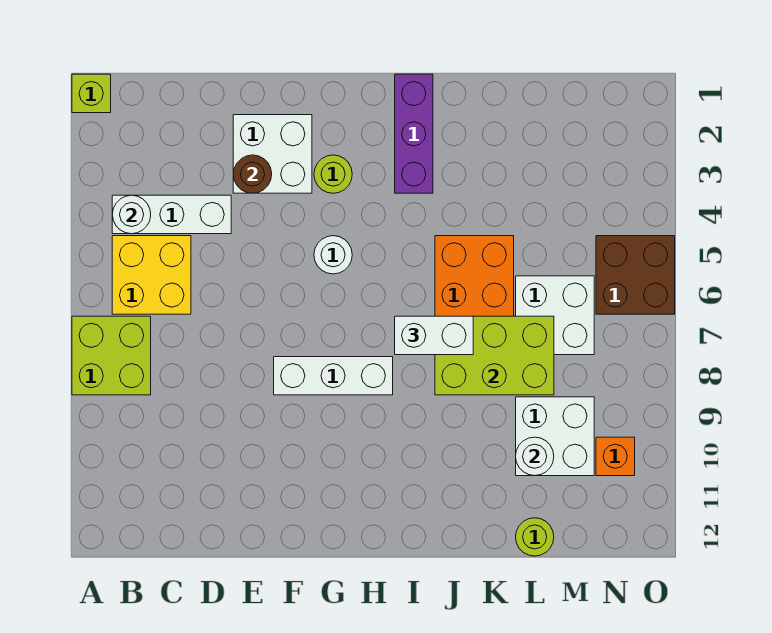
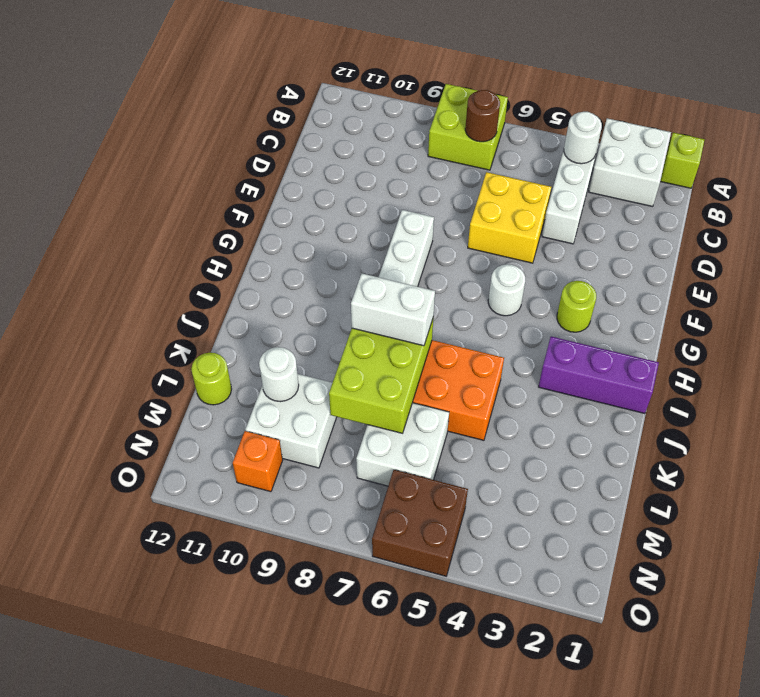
yellow brick B5:C6 level 1 -> yellow brick D5:E6 level 1
white brick E2:F3 level 1 -> white brick A2:B3 level 1
brown round brick E3 level 2 -> brown round brick B7 level 2
white brick I7:J7 level 3 -> white brick J7:J8 level 3

